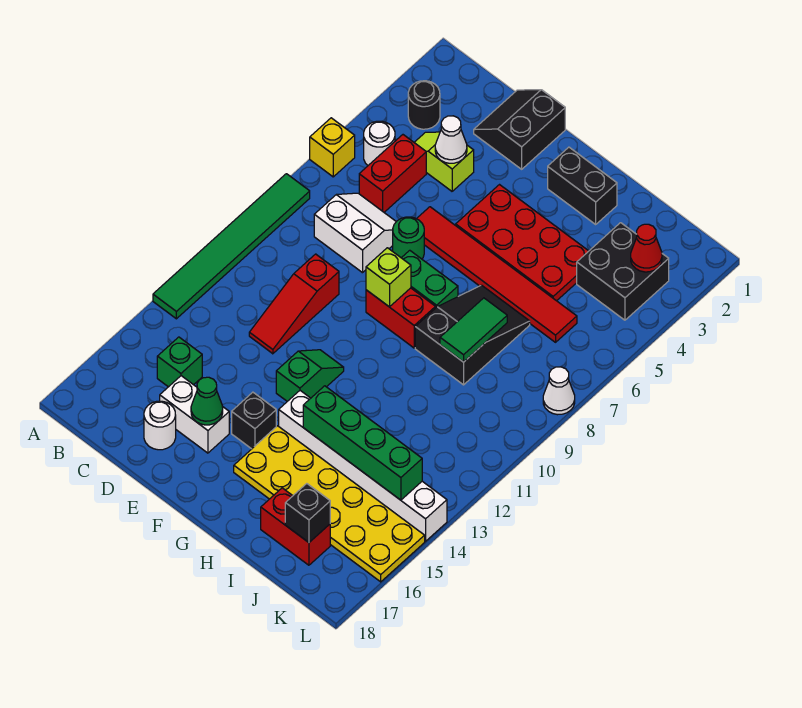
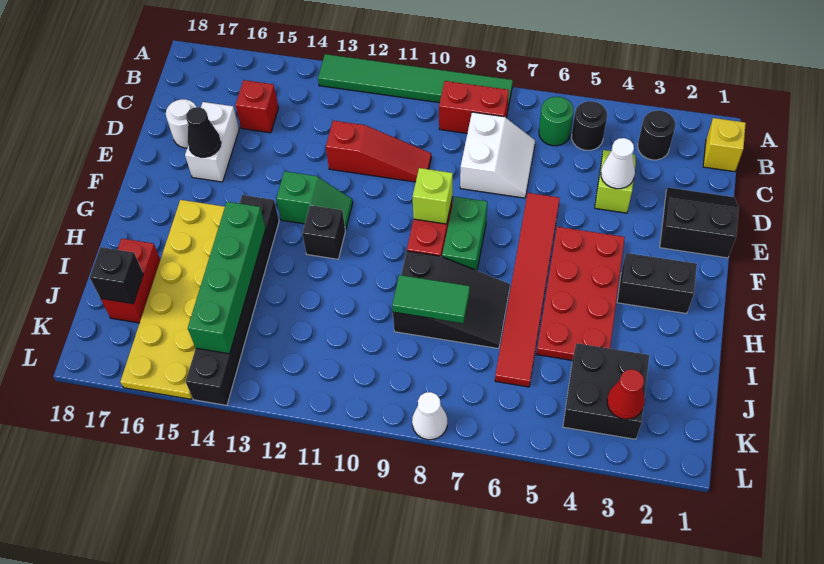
yellow brick A6 level 1 -> yellow brick B1 level 1
white round brick B5 level 1 -> black round brick B5 level 1
red brick C5:C6 level 1 -> red brick B8:B9 level 1
green brick C15 level 1 -> red brick C15 level 1
red slope D10:D12 level 1 top 10 -> red slope D10:D12 level 1 top 12
green round brick E7 level 1 -> green round brick B6 level 1
green cone E16 level 2 -> black cone E16 level 2
black brick F15 level 1 -> black brick G12 level 1
black brick G2:H2 level 1 -> black brick G2:G3 level 1
white brick G14:L14 level 1 -> black brick G14:L14 level 1

